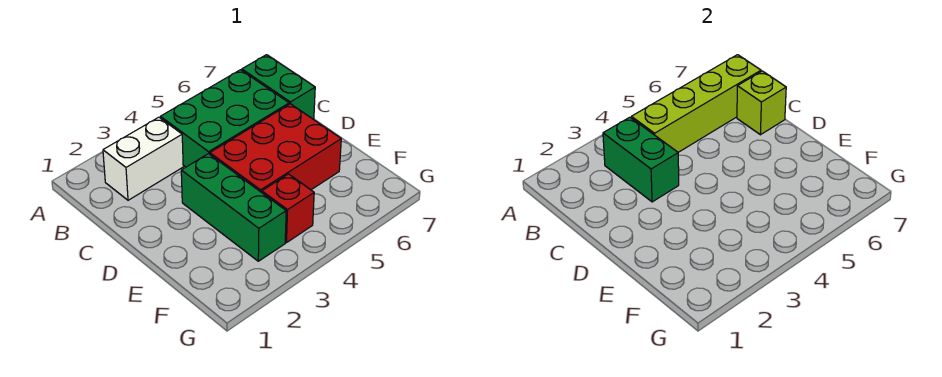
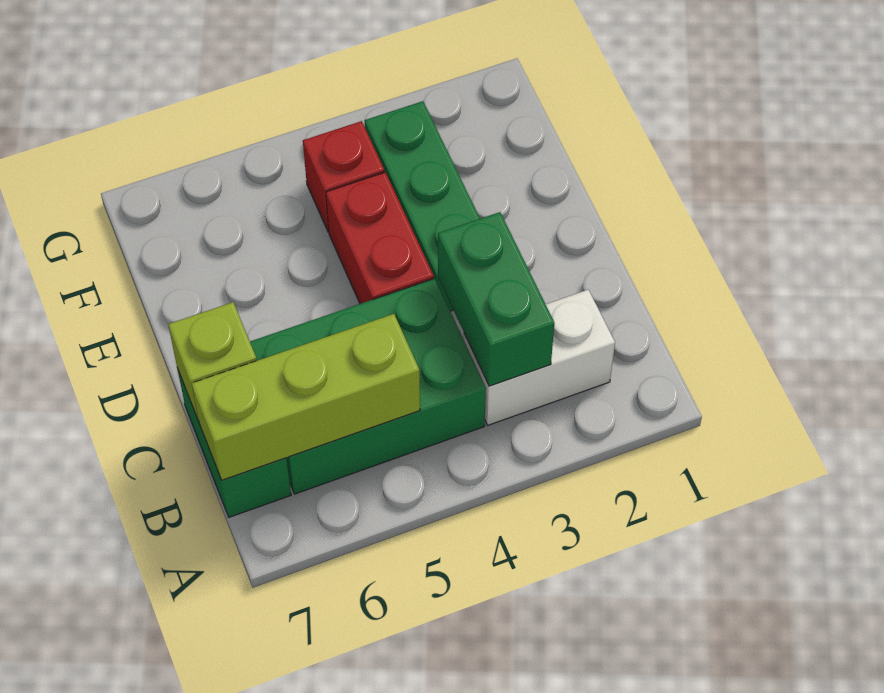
lime brick B4:B7 level 2 -> lime brick B5:B7 level 2
red brick D4:E6 level 1 -> red brick D4:E4 level 1

